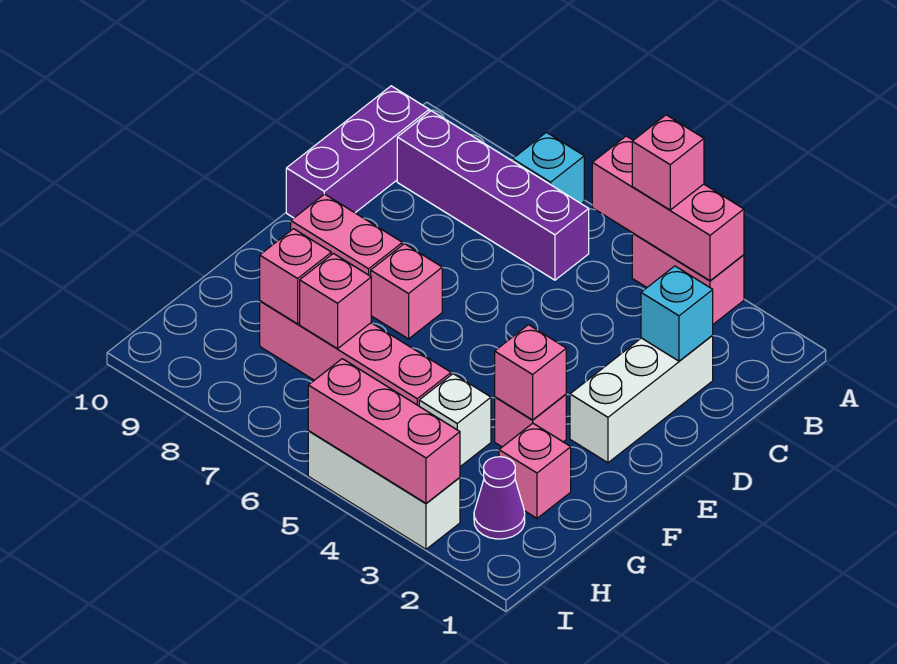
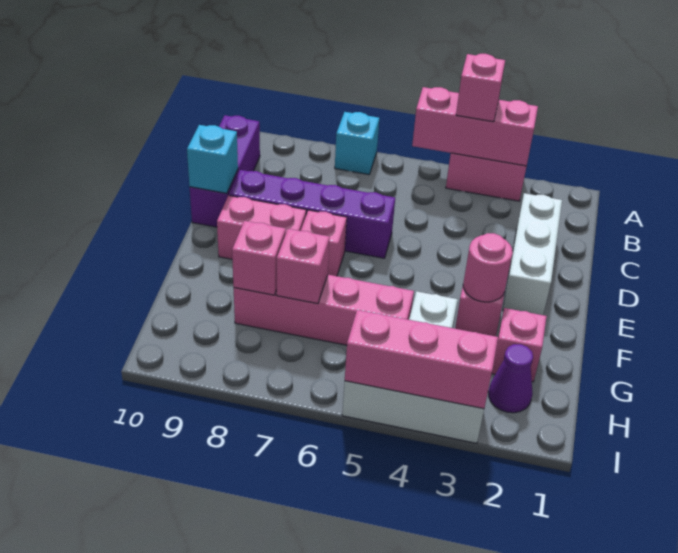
purple brick B6:B9 level 1 -> purple brick D6:D9 level 1
cyan brick C2 level 2 -> cyan brick D10 level 2
pink brick F3 level 2 -> pink round brick F3 level 2

